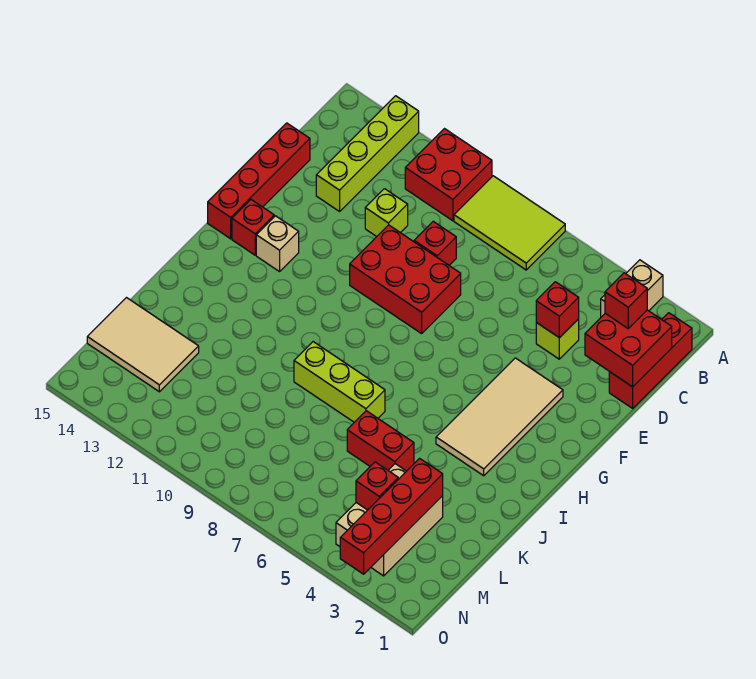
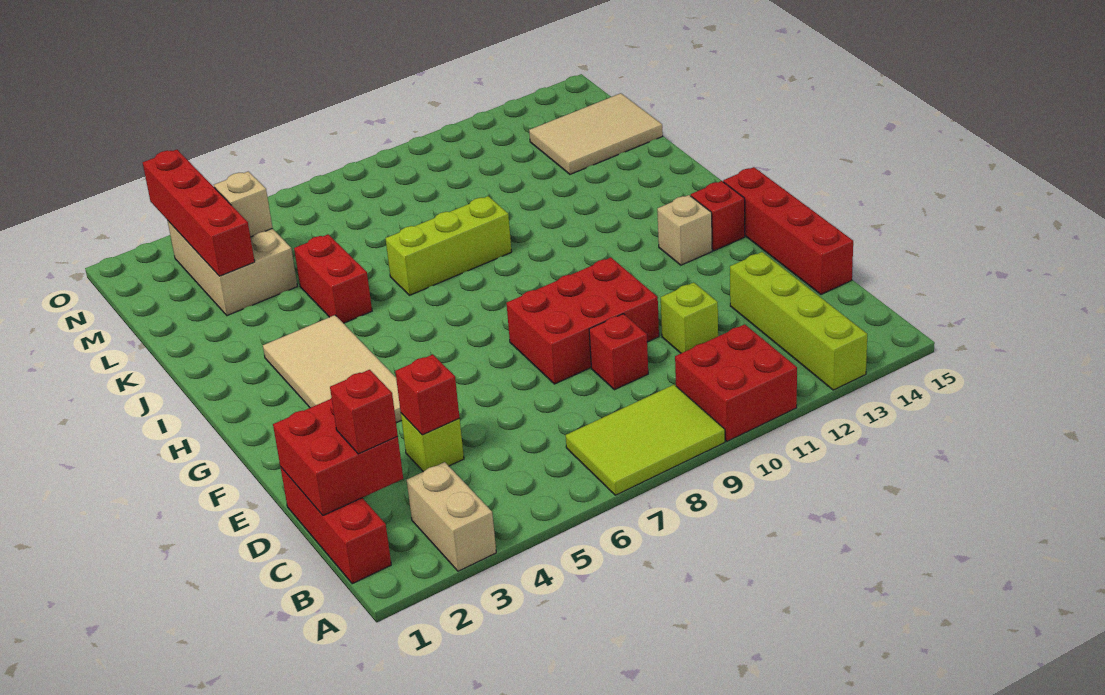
red brick K5:K6 level 1 -> red brick J5:K5 level 1
red brick M4 level 2 -> tan brick M4 level 2

